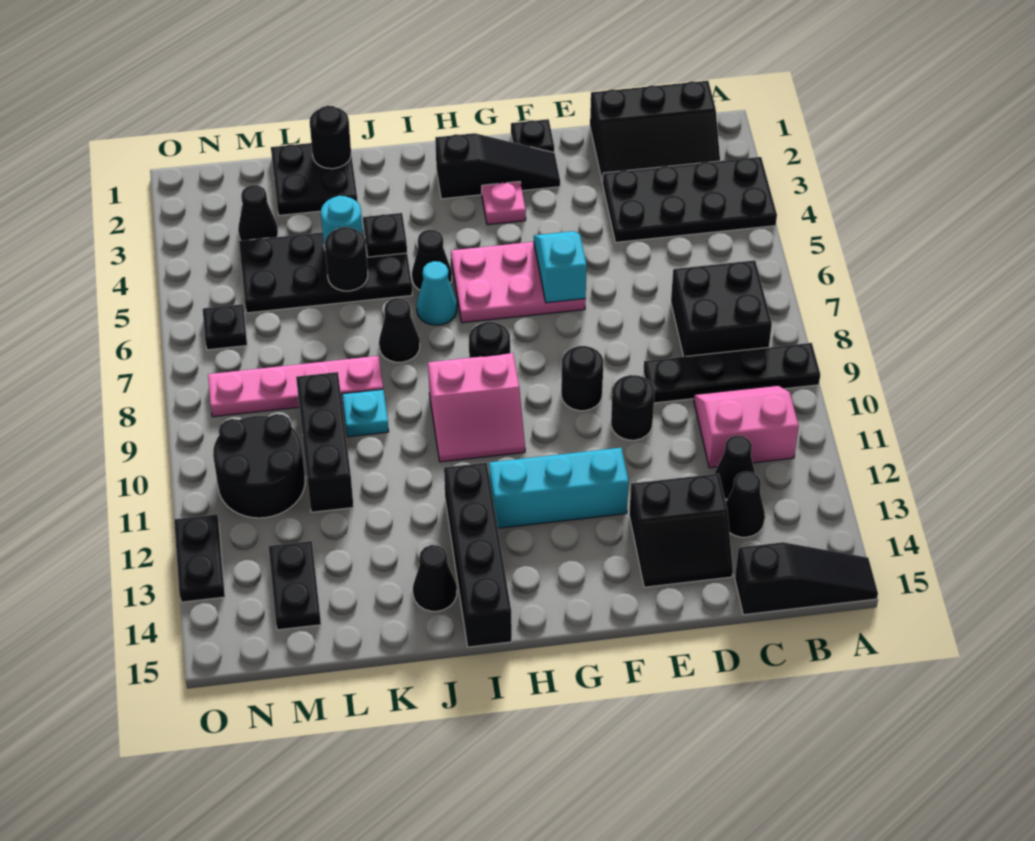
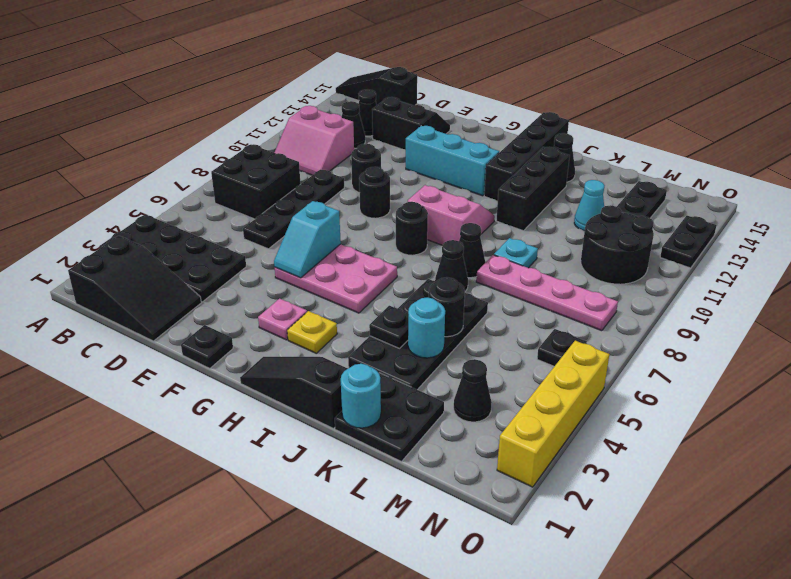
black plate A9:D9 level 1 -> black plate D6:D9 level 1
black slope B1:D2 level 1 top 1 -> black slope B1:D2 level 1 top B
black slope F2:H2 level 1 top H -> black slope H1:J1 level 1 top J
none -> yellow plate H3 level 1
black cone I5 level 1 -> black cone J8 level 1
cyan cone I6 level 1 -> cyan cone L12 level 1
black plate J4:M5 level 1 -> black plate J3:K6 level 1
black round brick K1 level 2 -> cyan round brick K1 level 2
black brick L9:L11 level 1 -> black brick J11:J13 level 1
none -> yellow brick O2:O5 level 1

